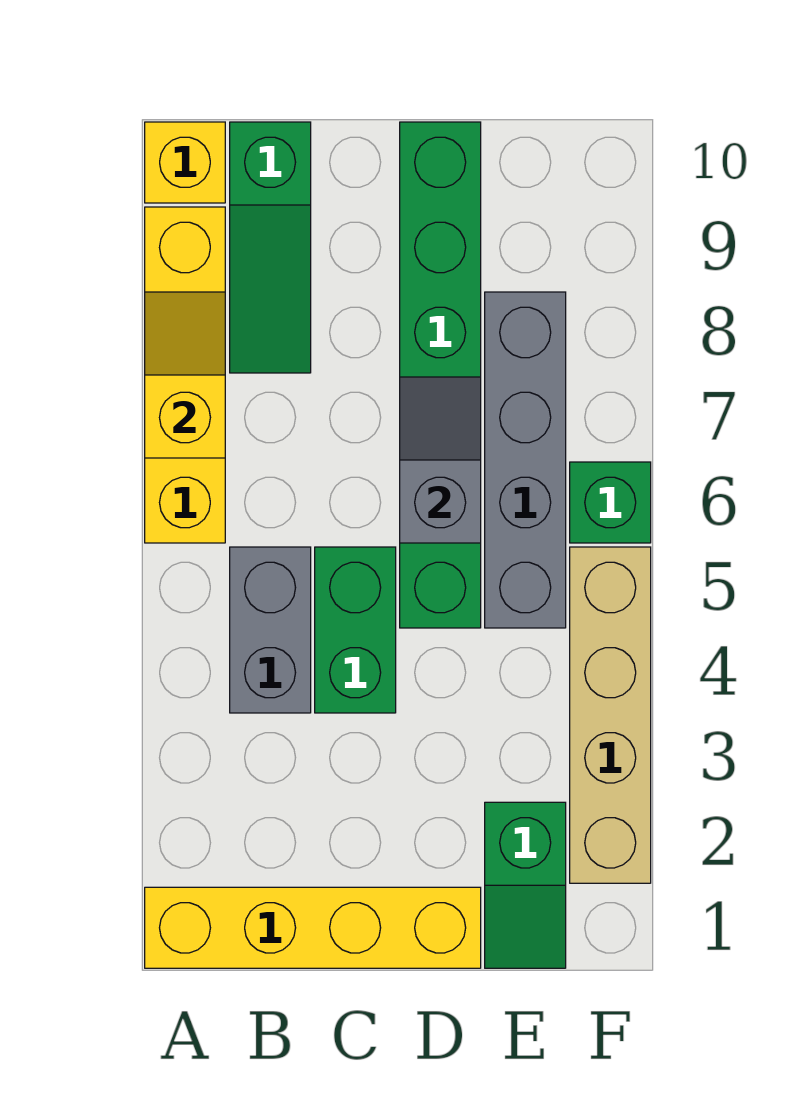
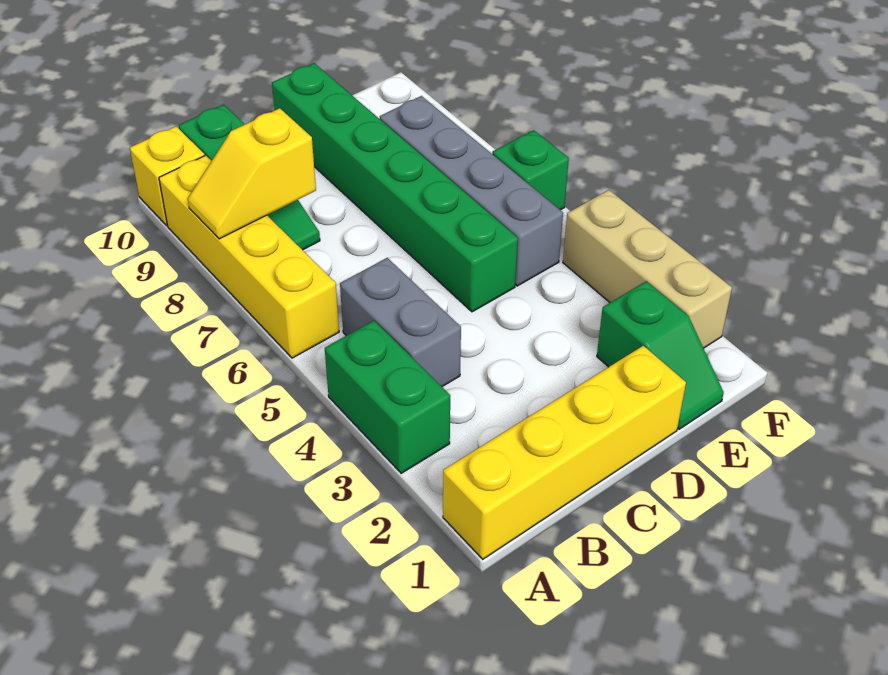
yellow slope A7:A8 level 2 top 7 -> yellow slope A8:B8 level 2 top B
green brick C4:C5 level 1 -> green brick A3:A4 level 1
grey slope D6:D7 level 2 top 6 -> none
tan brick F2:F5 level 1 -> tan brick F2:F4 level 1

